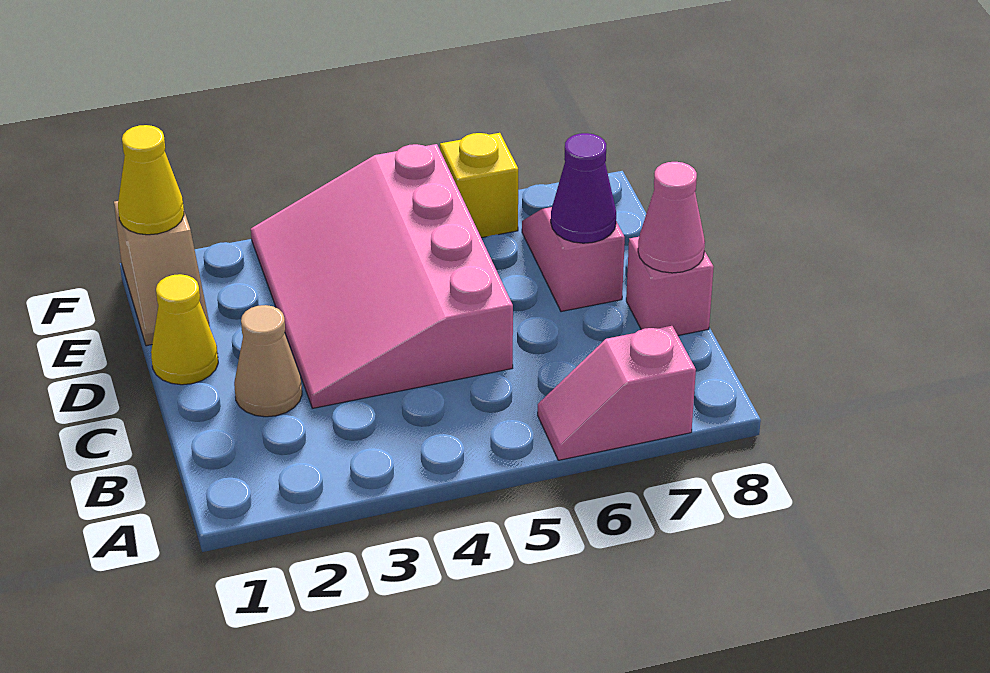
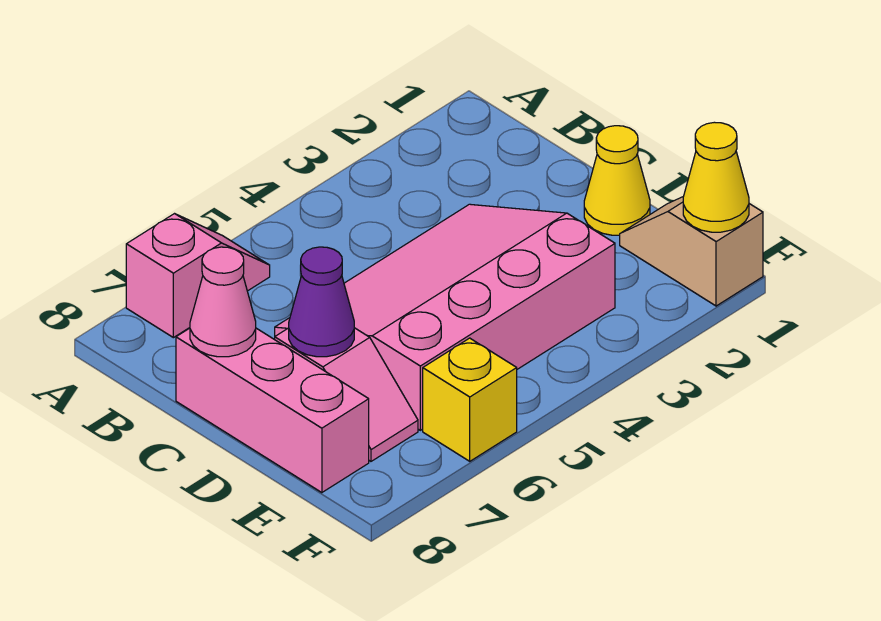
tan cone C2 level 1 -> none
pink slope C3:F5 level 1 top 5 -> pink slope C3:E6 level 1 top E
pink brick C8 level 1 -> pink brick C8:E8 level 1

